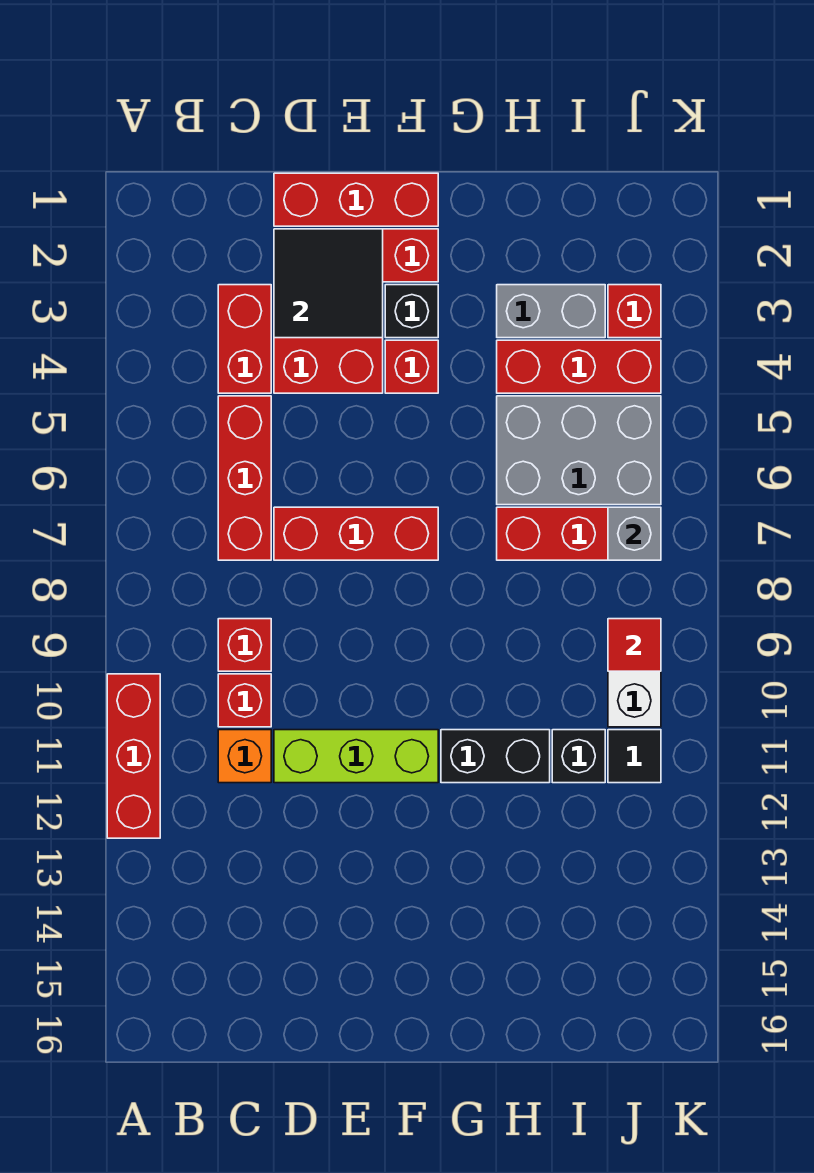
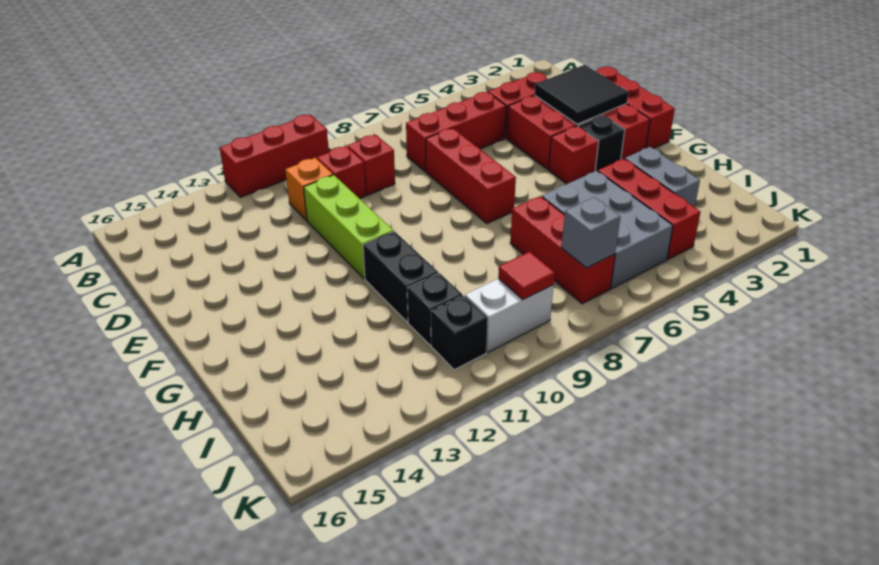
red brick J3 level 1 -> none
black tile J11 level 1 -> black brick J11 level 1

